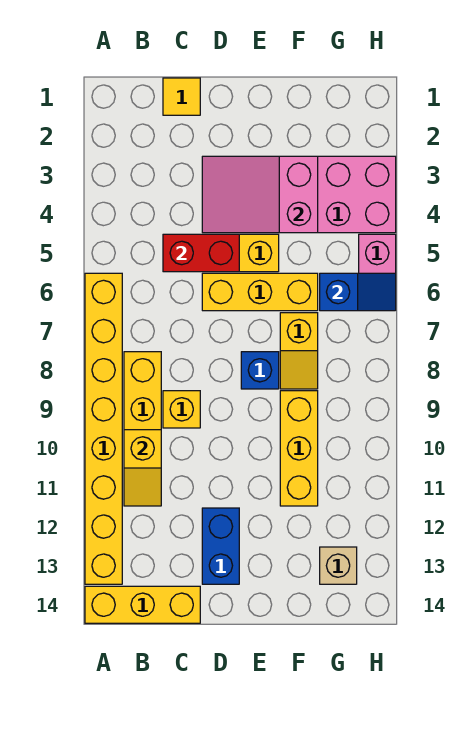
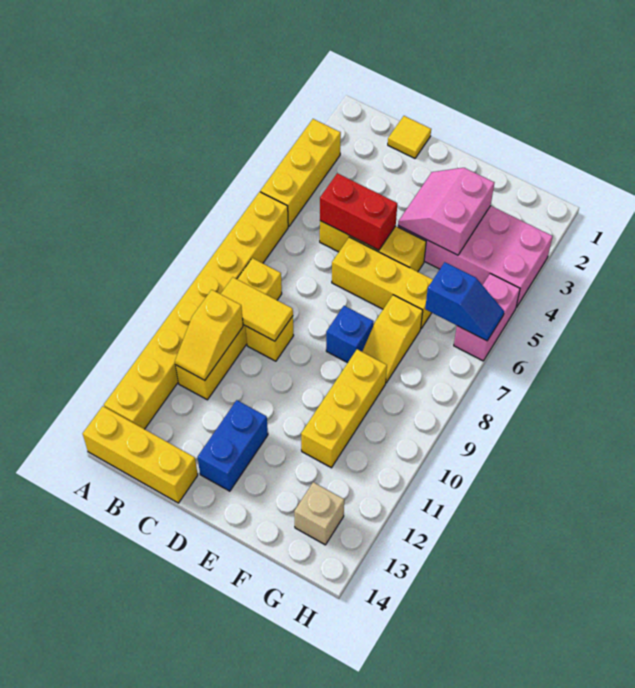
none -> yellow brick A3:A5 level 1
none -> yellow tile B9:C9 level 2
pink slope D3:F4 level 2 top F -> pink slope E3:F4 level 2 top F

